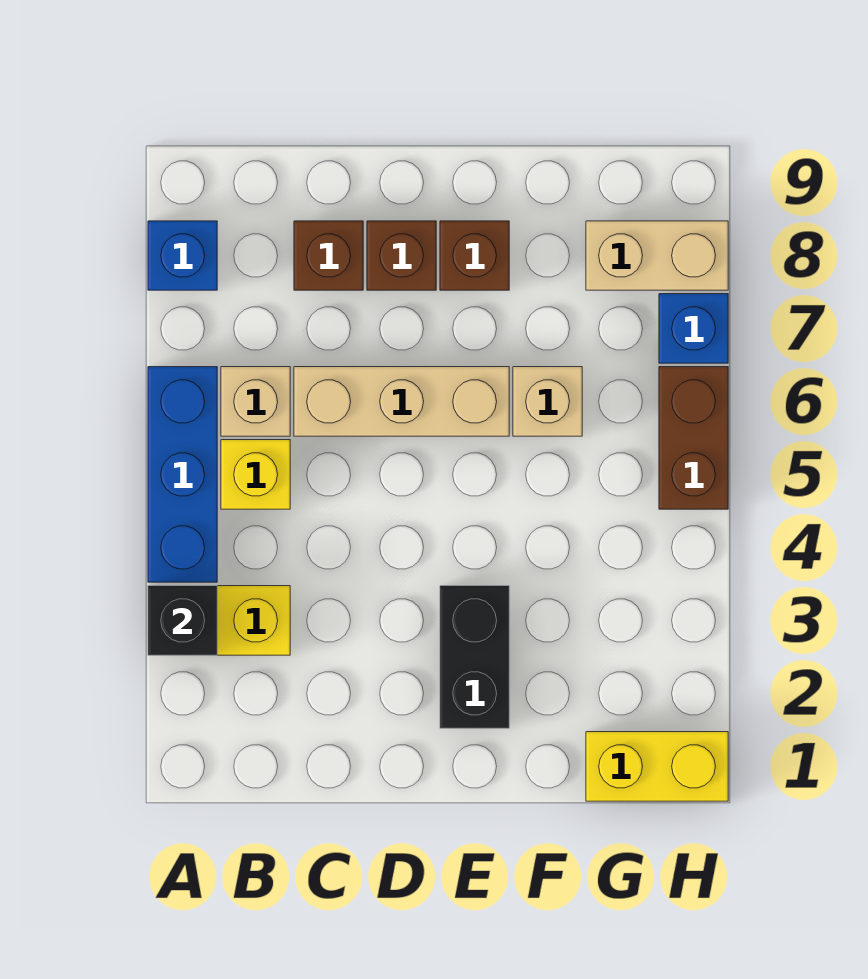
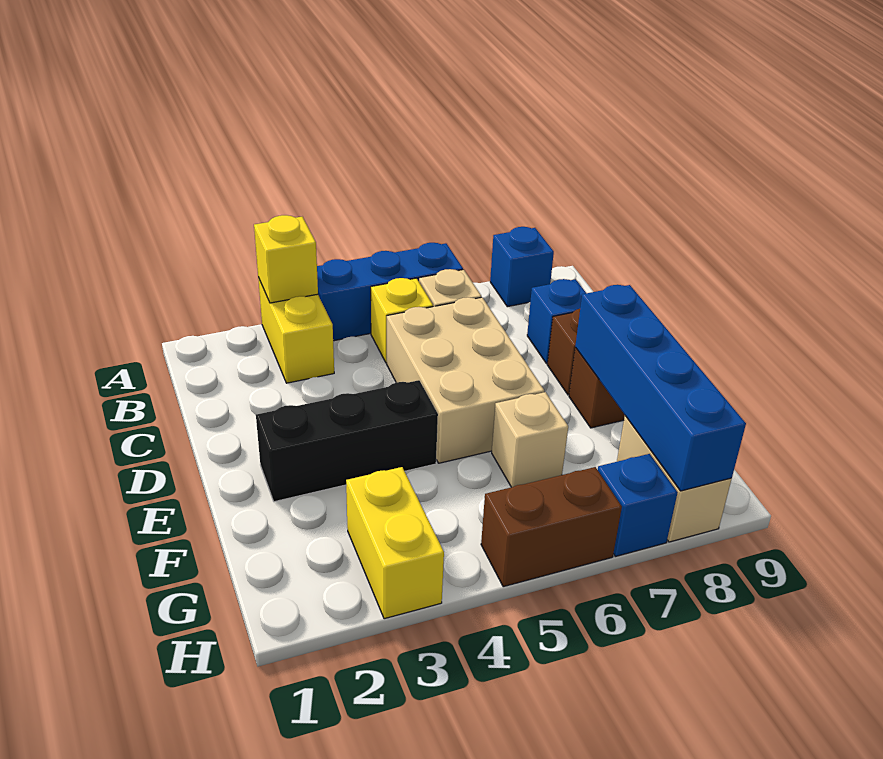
black brick A3 level 2 -> yellow brick A3 level 2
tan brick C6:E6 level 1 -> tan brick C5:E6 level 1
brown brick C8 level 1 -> blue brick C8 level 1
black brick E2:E3 level 1 -> black brick E2:E4 level 1
none -> blue brick E8:H8 level 2
yellow brick G1:H1 level 1 -> yellow brick G3:H3 level 1

